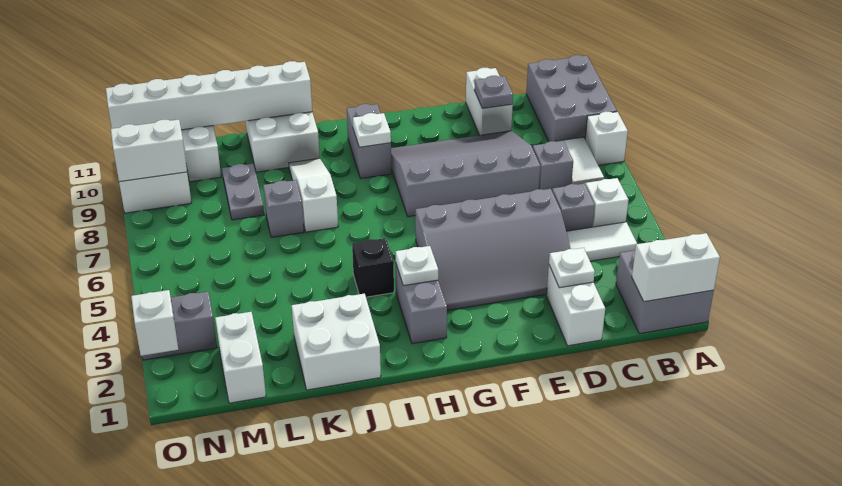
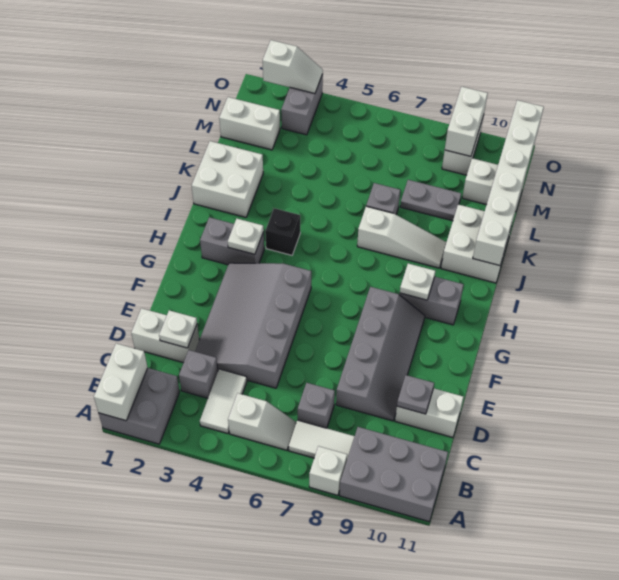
grey brick C5 level 1 -> grey brick C3 level 1
grey slope D7:G9 level 1 top 7 -> grey slope D8:G9 level 1 top 8

